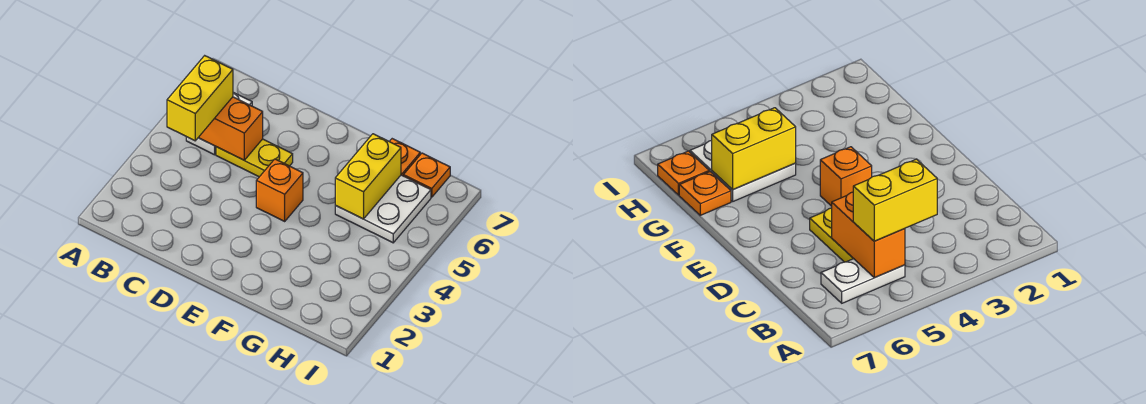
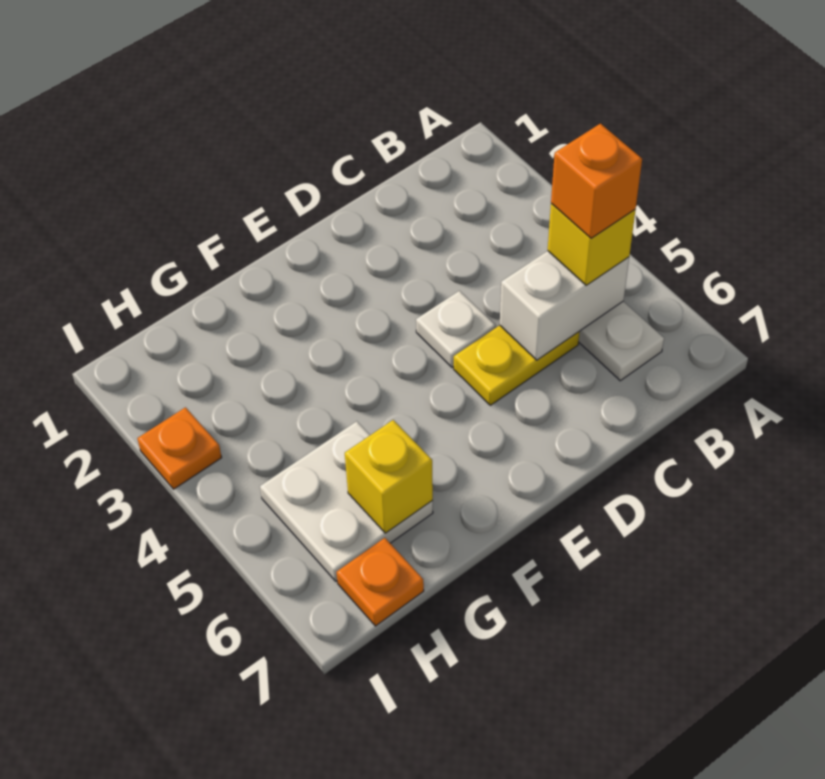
yellow brick B4:B5 level 3 -> yellow brick B5 level 3
orange brick B5:C5 level 2 -> white brick B5:C5 level 2
none -> white plate D4 level 1
orange brick E4 level 1 -> orange brick B5 level 4
yellow brick G5:G6 level 2 -> yellow brick G6 level 2
orange plate G7 level 1 -> orange plate I3 level 1

